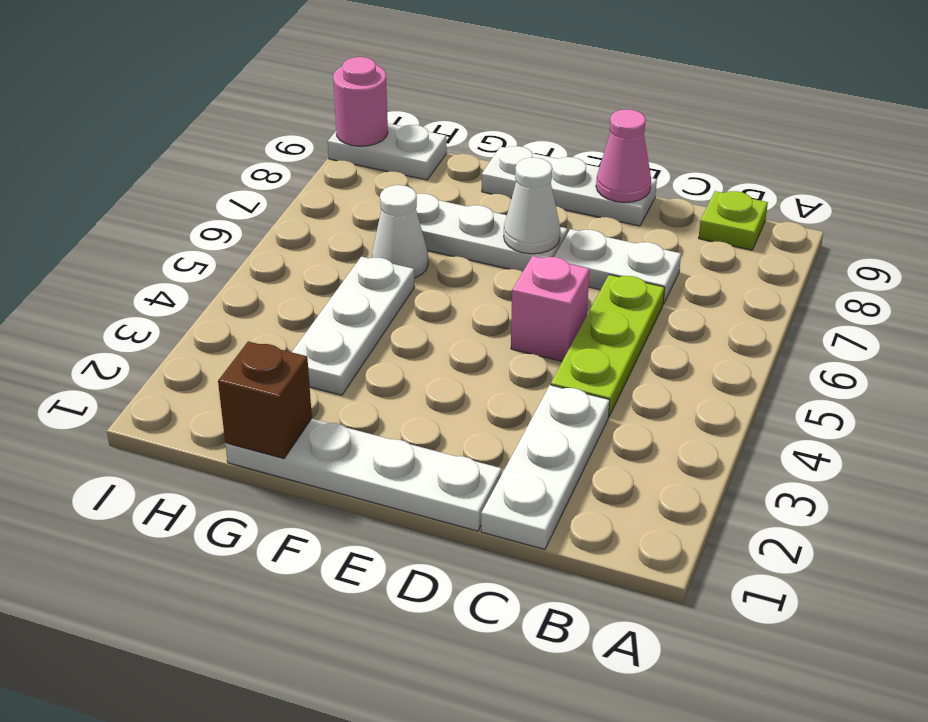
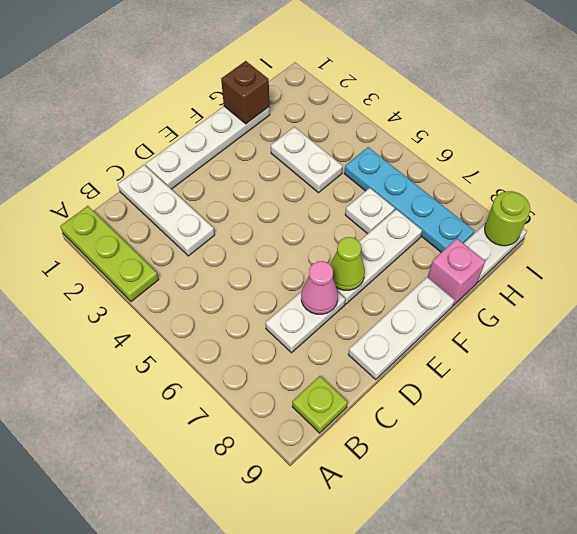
lime plate C4:C6 level 1 -> lime plate A1:A3 level 1
pink brick D5 level 1 -> pink brick G9 level 1
pink cone D9 level 2 -> pink cone D7 level 2
white cone E7 level 2 -> lime cone E7 level 2
white plate G3:G5 level 1 -> white plate G3:G4 level 1
white cone G6 level 1 -> white plate G6 level 1
none -> cyan plate H5:H8 level 1
pink round brick I9 level 2 -> lime round brick I9 level 2

